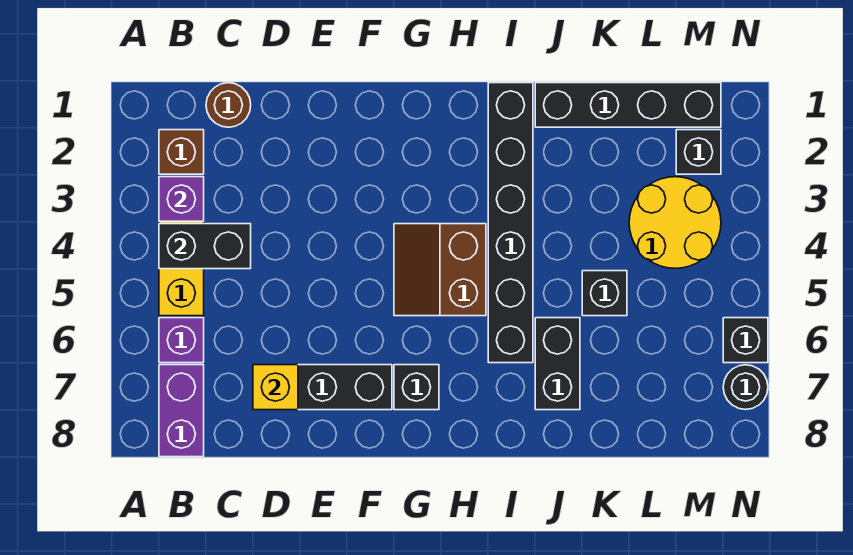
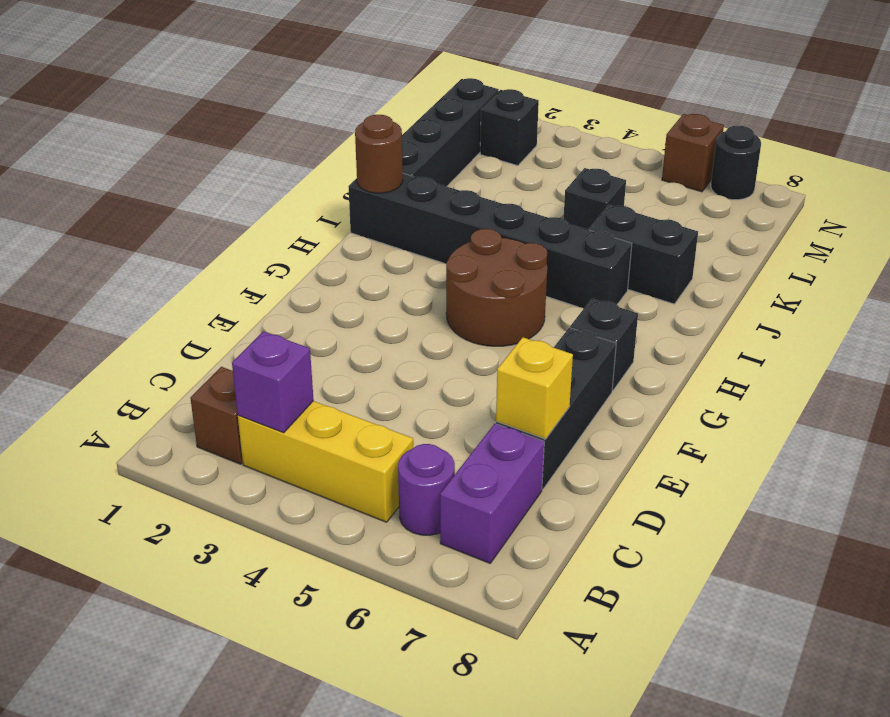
black brick B4:C4 level 2 -> none
purple brick B6 level 1 -> purple round brick B6 level 1
purple brick B7:B8 level 1 -> purple brick B7:C7 level 1
brown round brick C1 level 1 -> brown round brick I1 level 2
brown slope G4:H5 level 1 top H -> brown round brick G4:H5 level 1
yellow round brick L3:M4 level 1 -> none
black brick N6 level 1 -> brown brick N6 level 1

